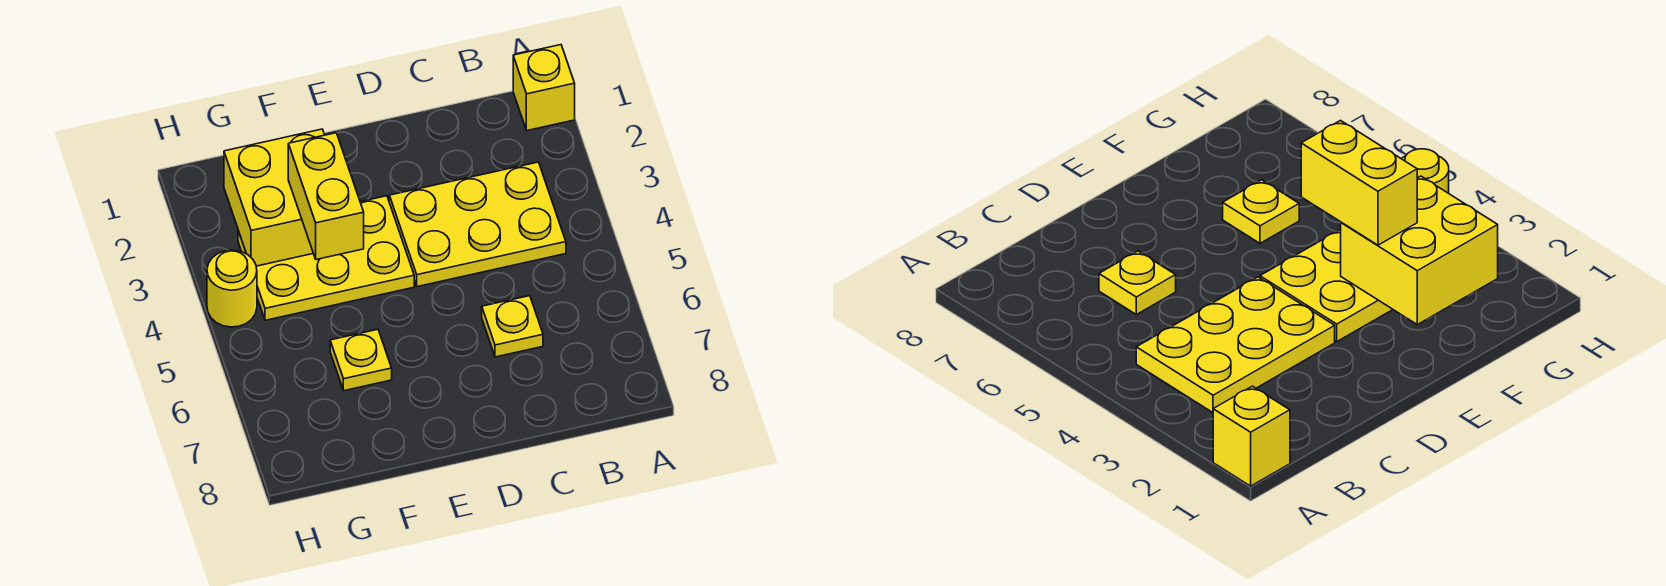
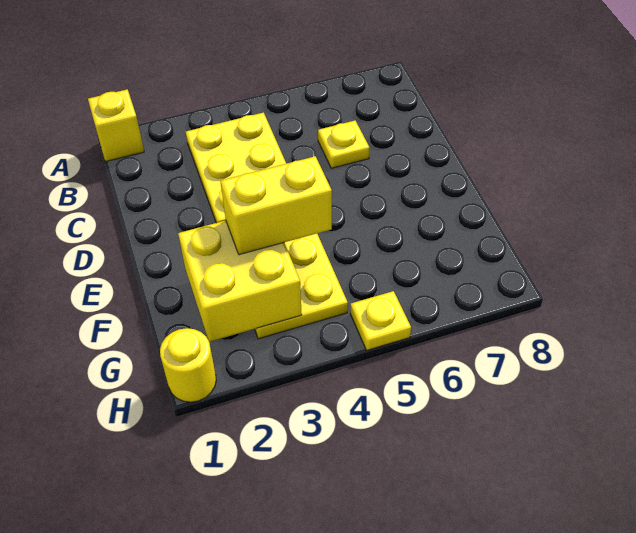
yellow plate F6 level 1 -> yellow plate H5 level 1
yellow round brick H4 level 1 -> yellow round brick H1 level 1

